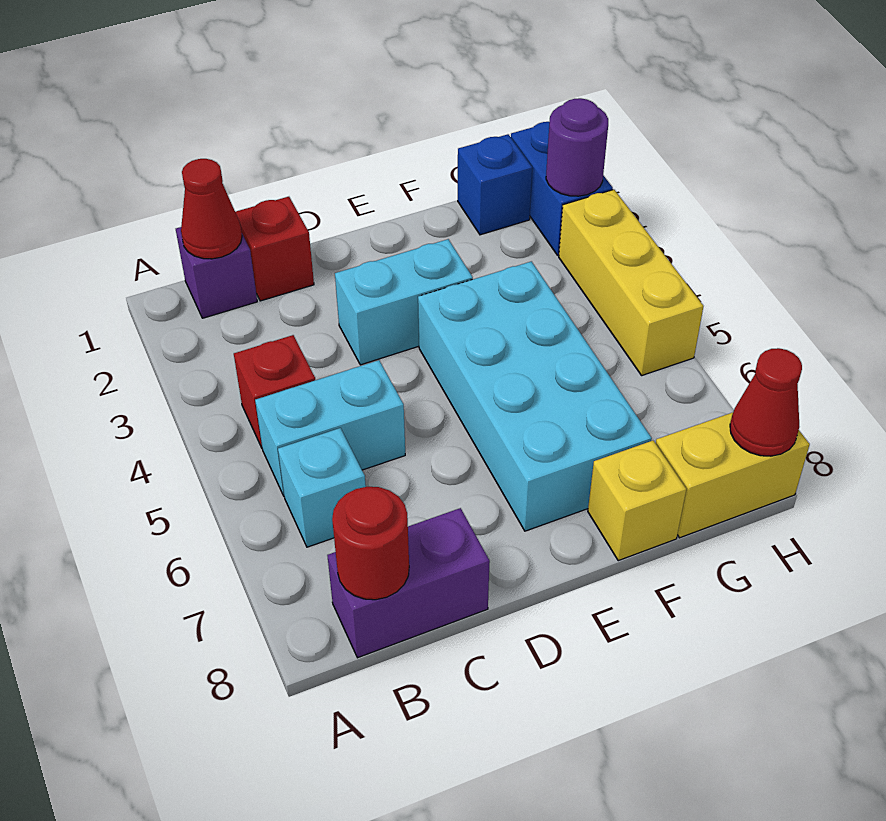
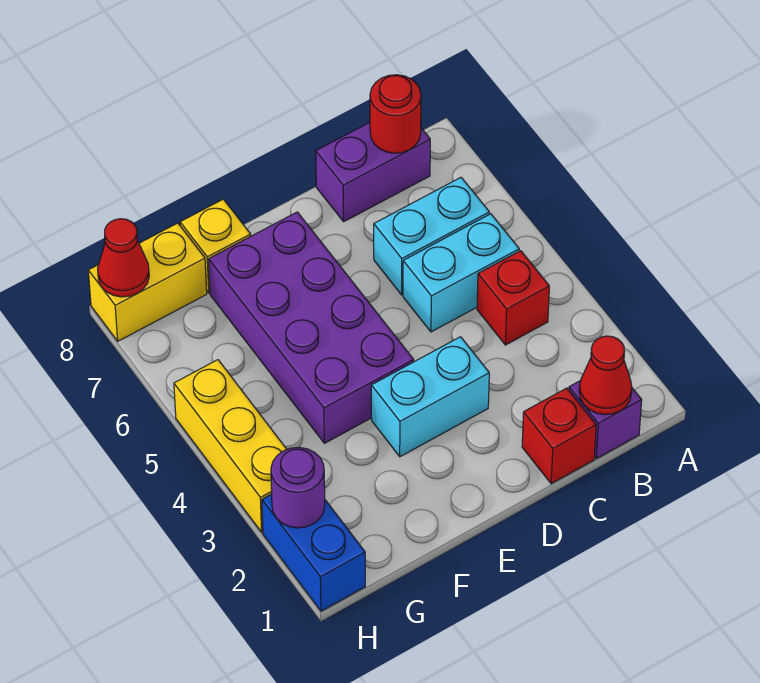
cyan brick B6 level 1 -> cyan brick B6:C6 level 1
cyan brick E4:F7 level 1 -> purple brick E4:F7 level 1
blue brick G1 level 1 -> none

